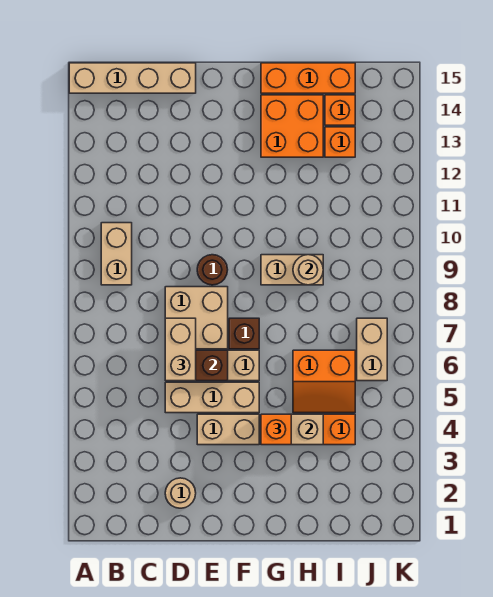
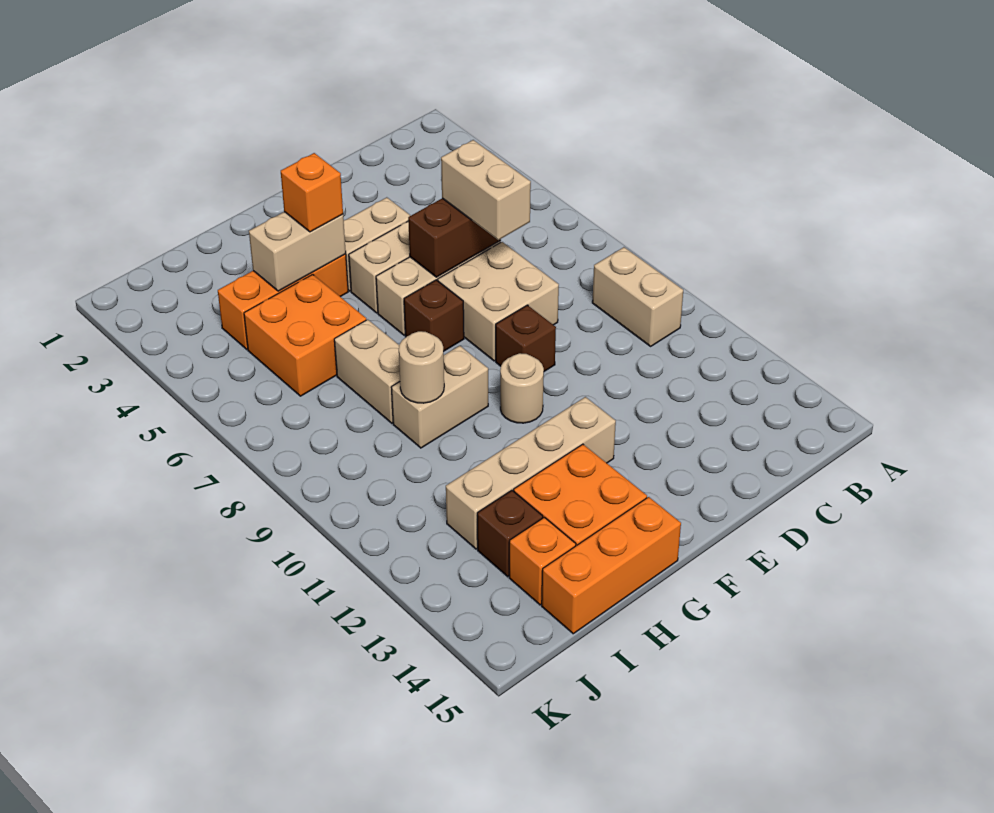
tan brick A15:D15 level 1 -> tan brick F12:I12 level 1
tan round brick D2 level 1 -> tan round brick F10 level 1
brown round brick E9 level 1 -> brown brick E9 level 1
orange slope H5:I6 level 1 top 6 -> orange brick H5:I6 level 1
orange brick I13 level 1 -> brown brick I13 level 1
tan brick J6:J7 level 1 -> tan brick H7:H8 level 1

